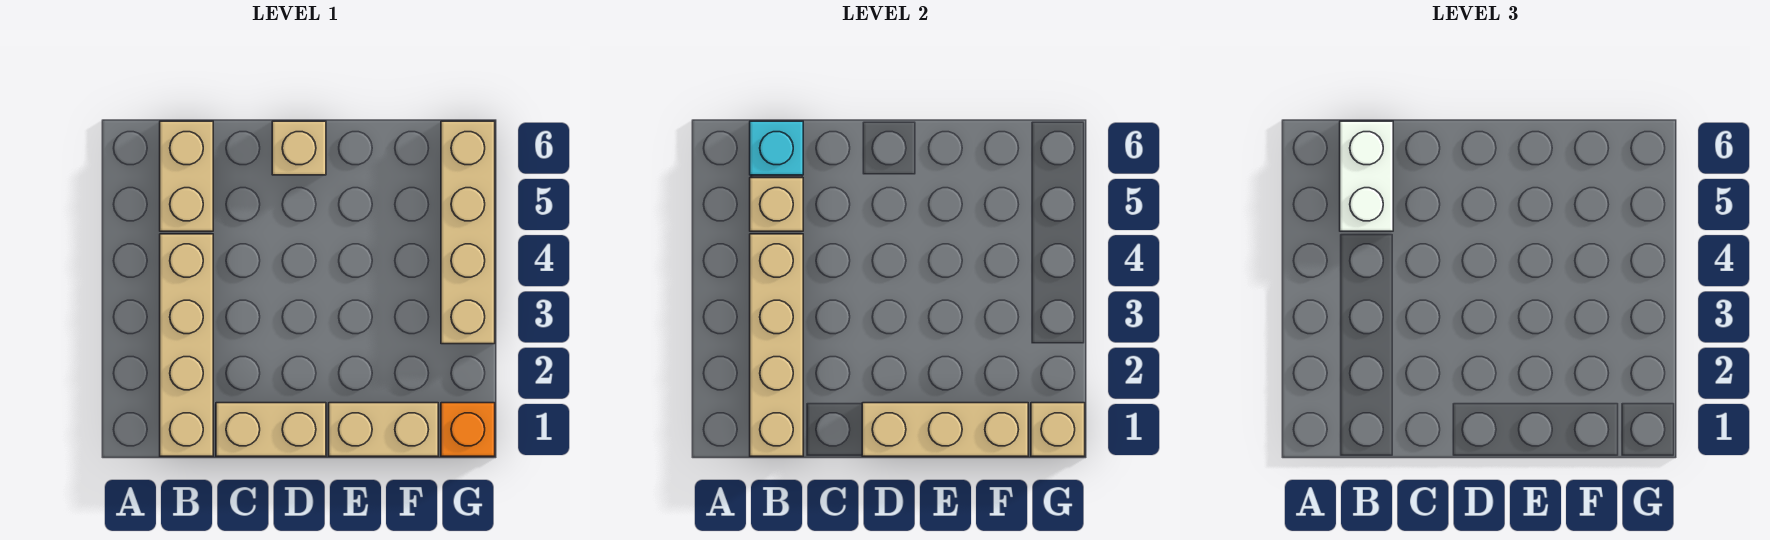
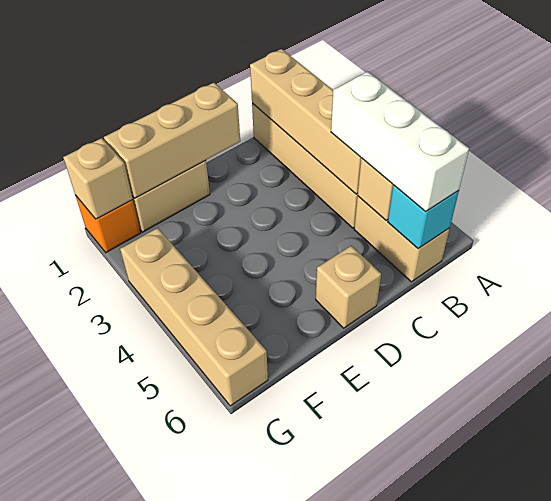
white brick B5:B6 level 3 -> white brick B4:B6 level 3
tan brick C1:D1 level 1 -> none

